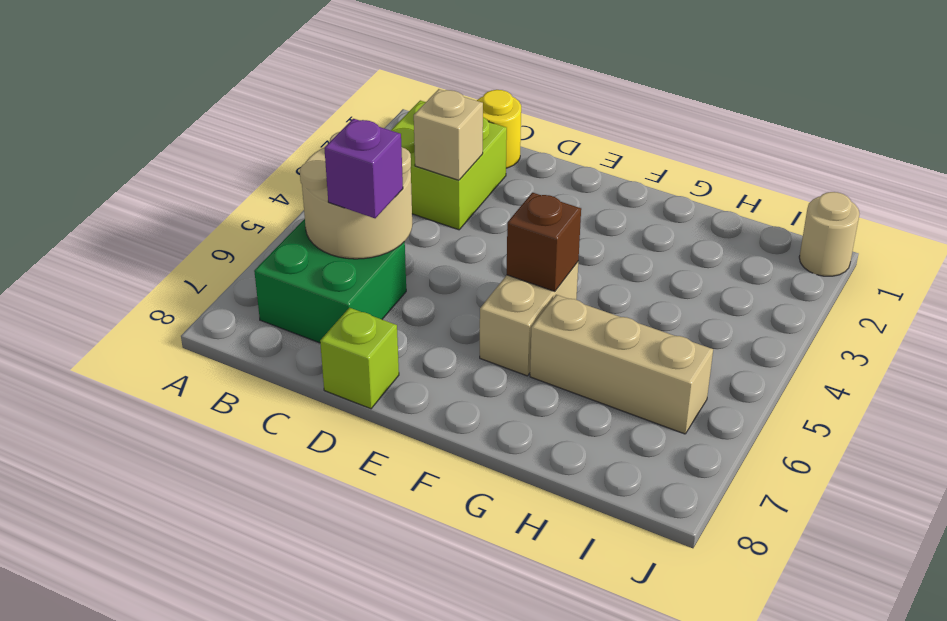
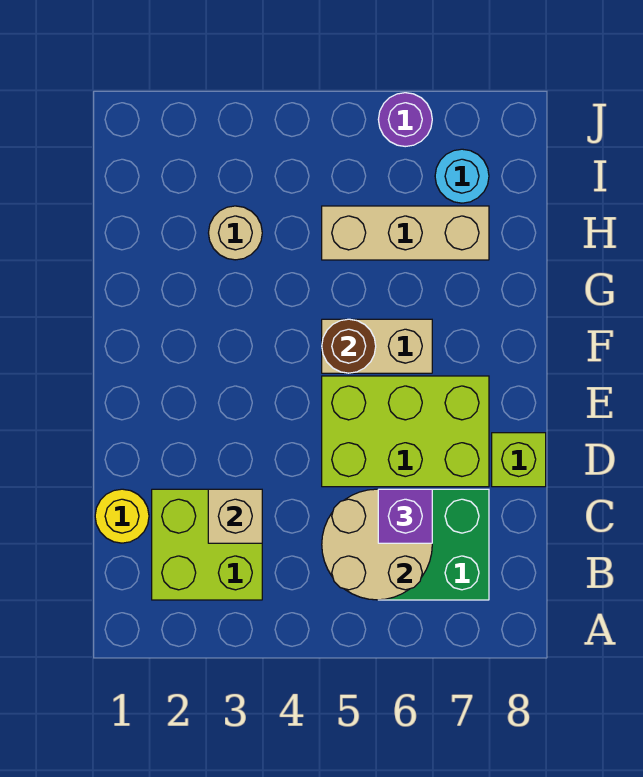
none -> lime brick D5:E7 level 1
brown brick F5 level 2 -> brown round brick F5 level 2
tan brick G6:I6 level 1 -> tan brick H5:H7 level 1
none -> cyan round brick I7 level 1
tan round brick J1 level 1 -> tan round brick H3 level 1
none -> purple round brick J6 level 1

